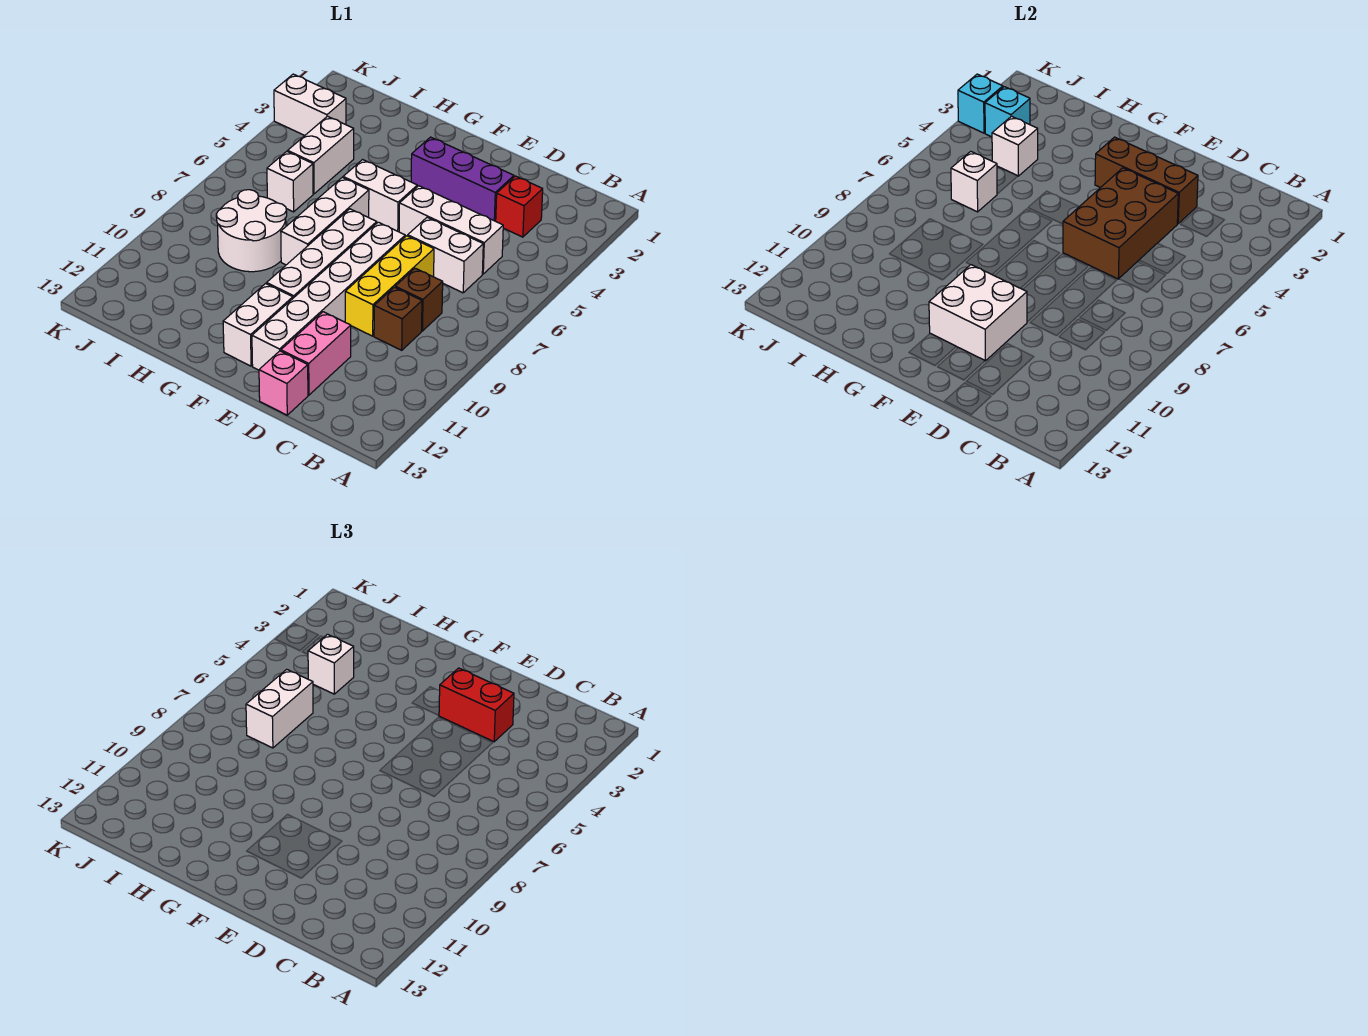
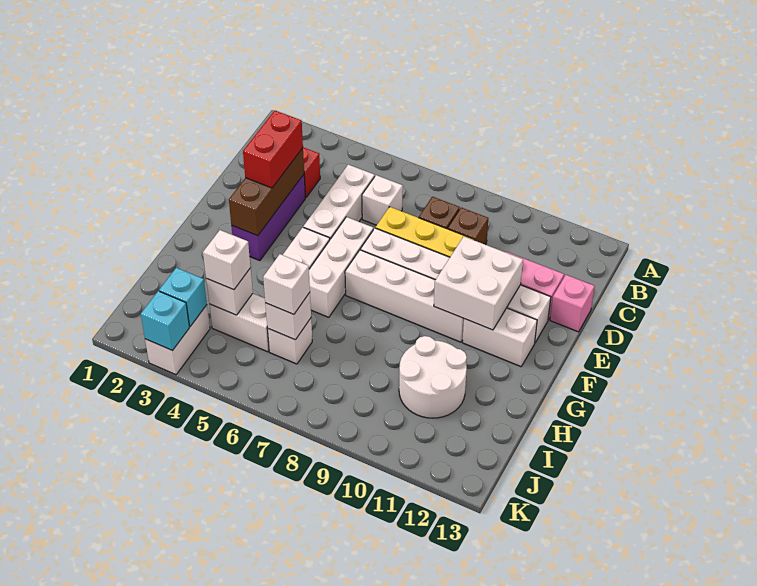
white brick C6:D6 level 1 -> white brick C6 level 1
brown brick D4:E6 level 2 -> none
white brick G6:G8 level 1 -> white brick E6:G6 level 1
white round brick H8:I9 level 1 -> white round brick H10:I11 level 1
white brick I6:I7 level 3 -> white brick I6 level 3

